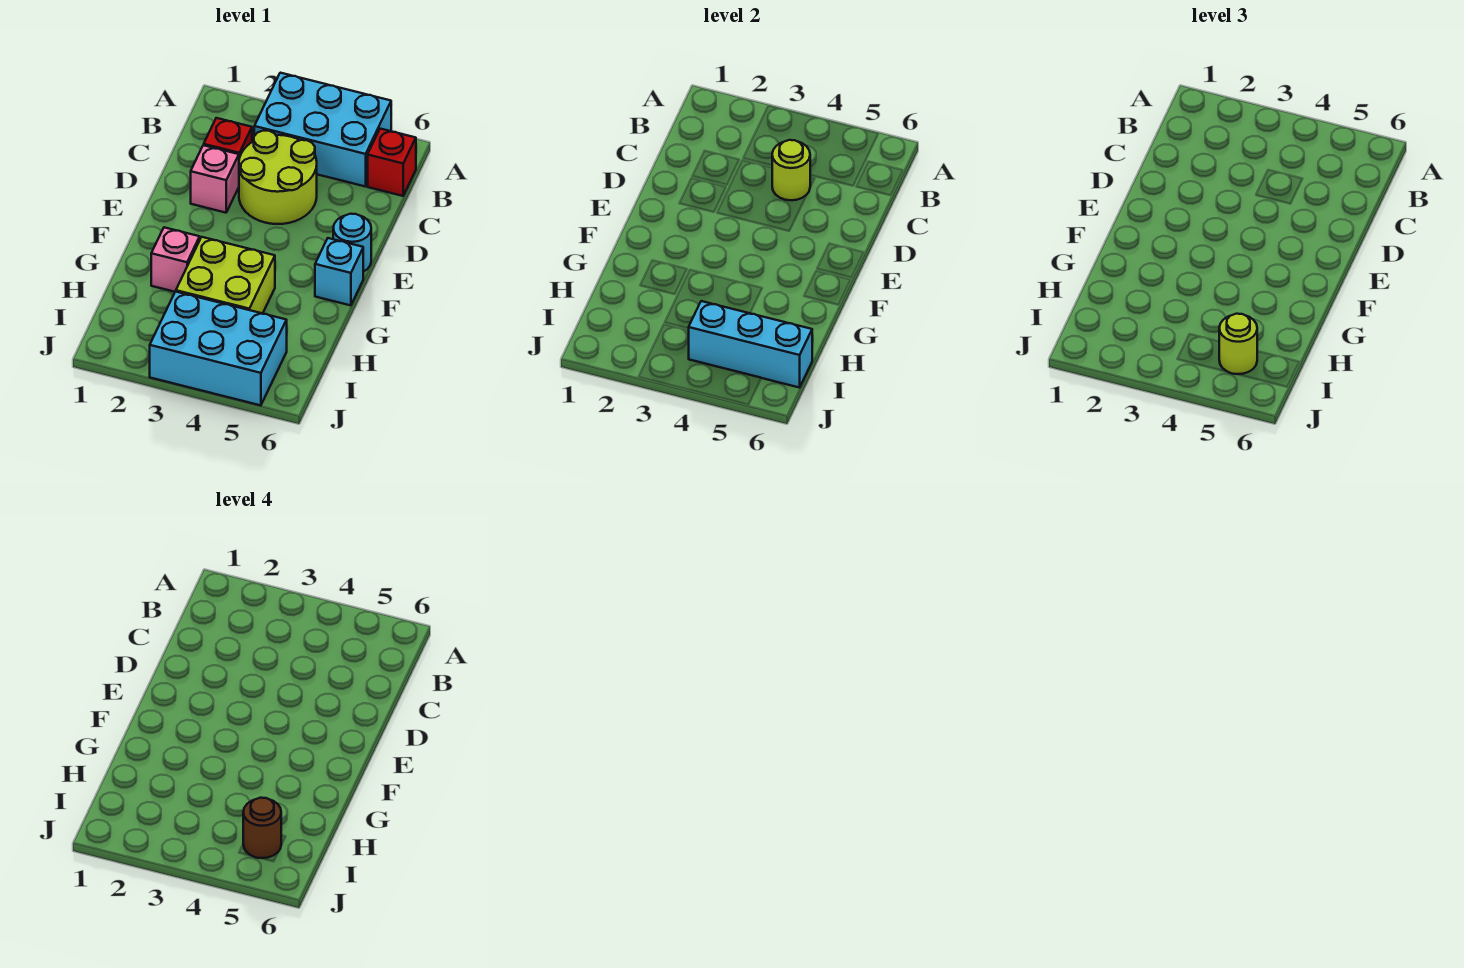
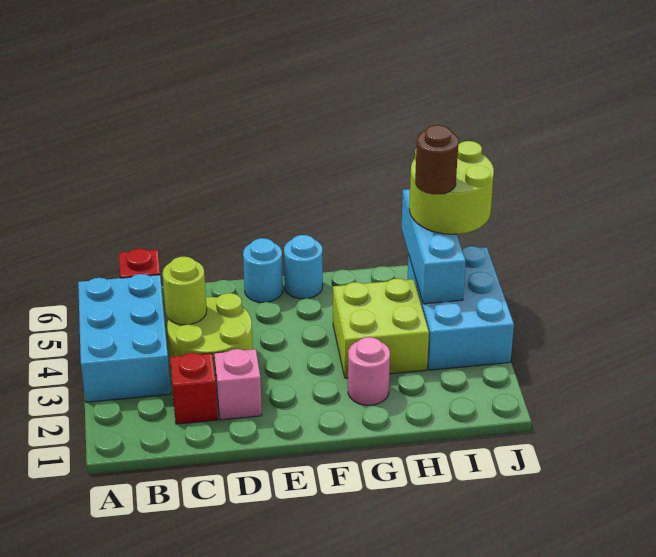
cyan brick F6 level 1 -> cyan round brick F6 level 1
pink brick G2 level 1 -> pink round brick G2 level 1
lime round brick I5 level 3 -> lime round brick I5:J6 level 3

